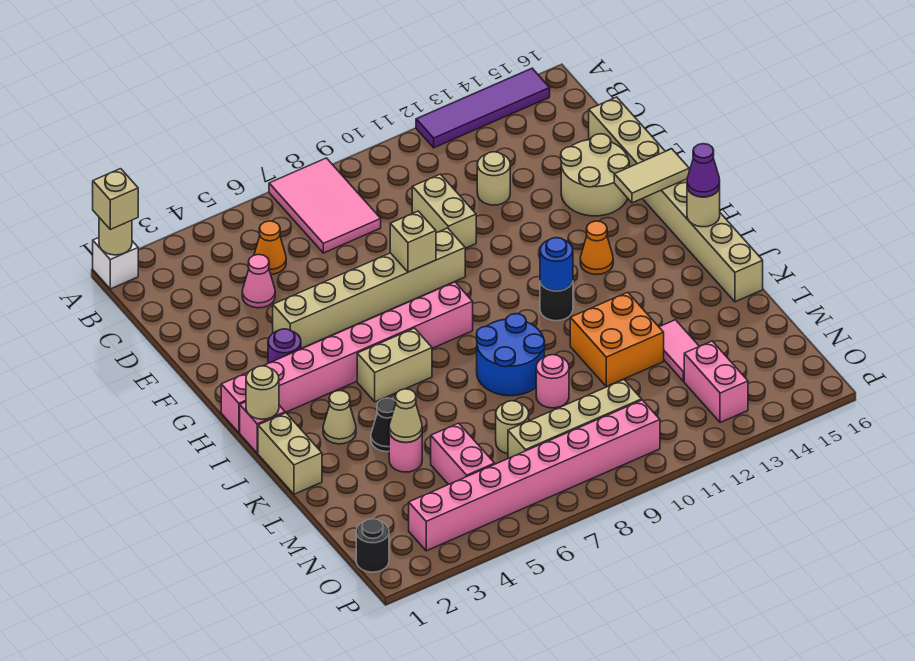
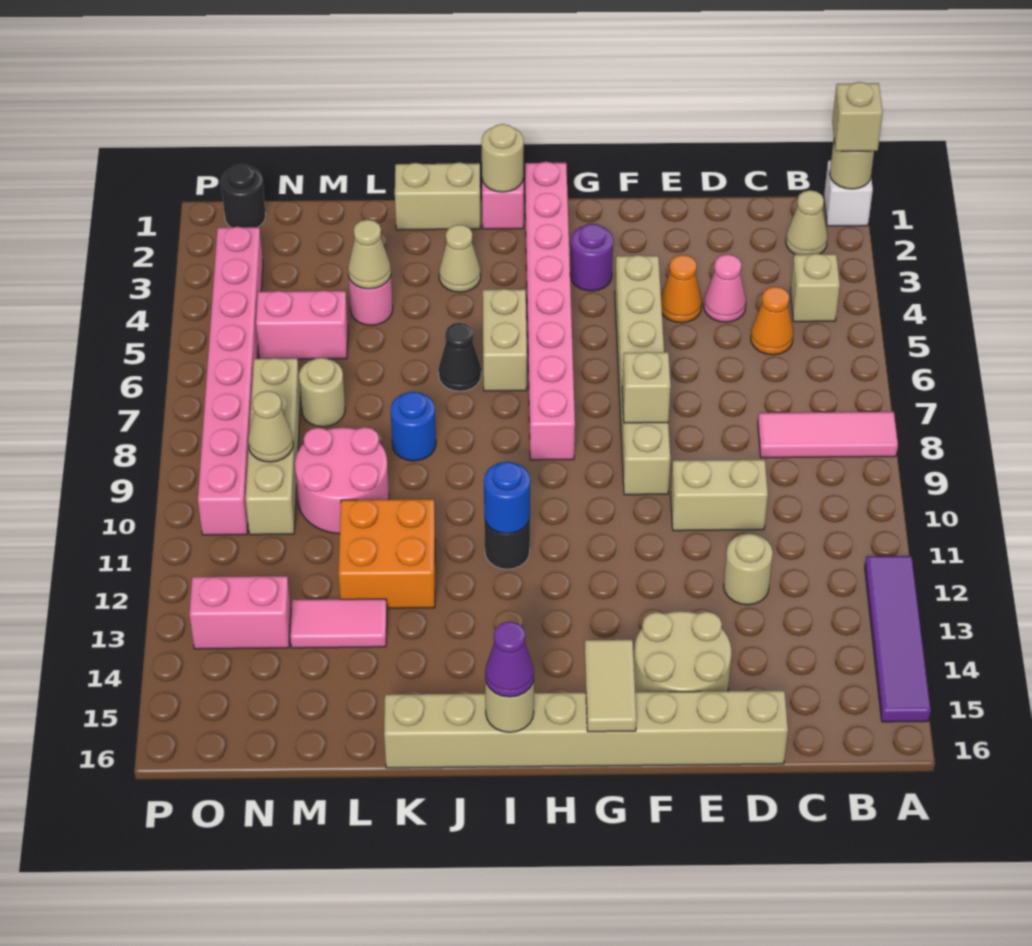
pink tile A7:C8 level 1 -> pink tile A8:C8 level 1
none -> tan cone B2 level 1
none -> tan brick B4 level 1
orange cone H13 level 1 -> orange cone E4 level 1
blue round brick J8:K9 level 1 -> blue round brick K8 level 1
black cone K4 level 1 -> black cone J6 level 1
pink round brick L9 level 1 -> pink round brick L9:M10 level 1
none -> tan cone N9 level 2

